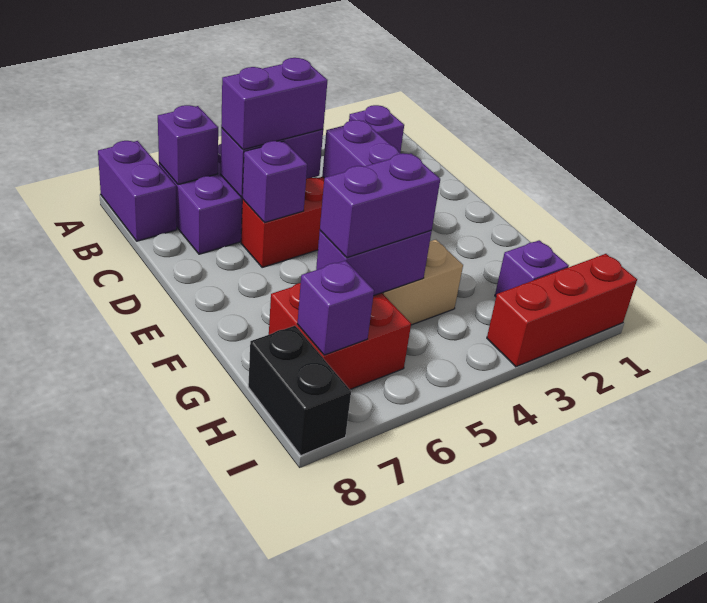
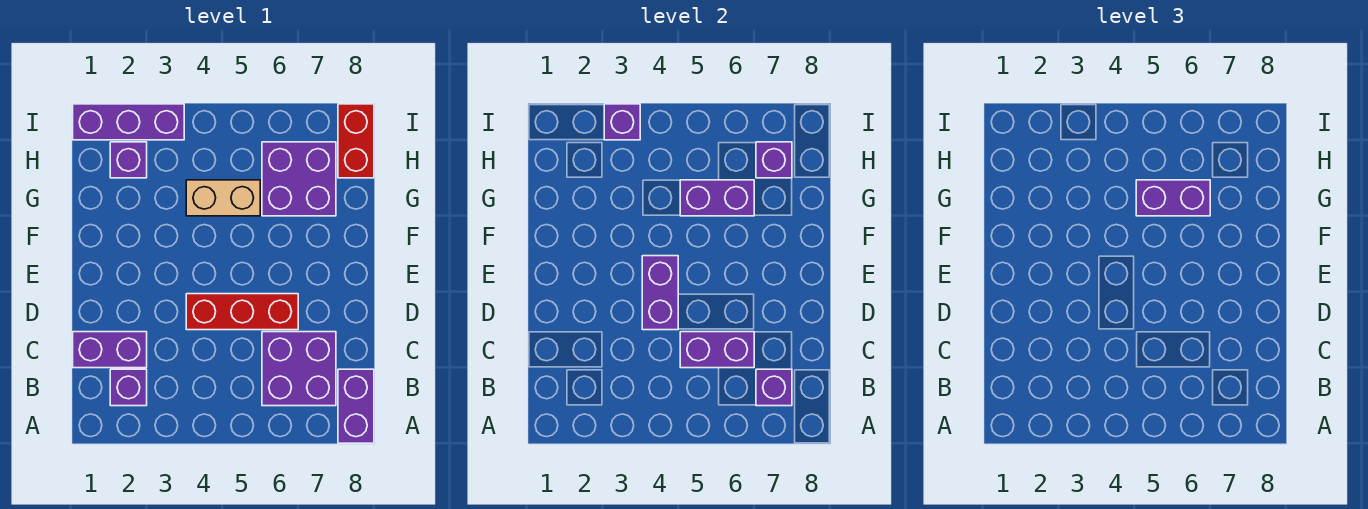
purple brick C5:C6 level 3 -> purple brick C1:C2 level 1
purple brick D6 level 2 -> purple brick I3 level 2
red brick G6:H7 level 1 -> purple brick G6:H7 level 1
black brick H8:I8 level 1 -> red brick H8:I8 level 1
red brick I1:I3 level 1 -> purple brick I1:I3 level 1

